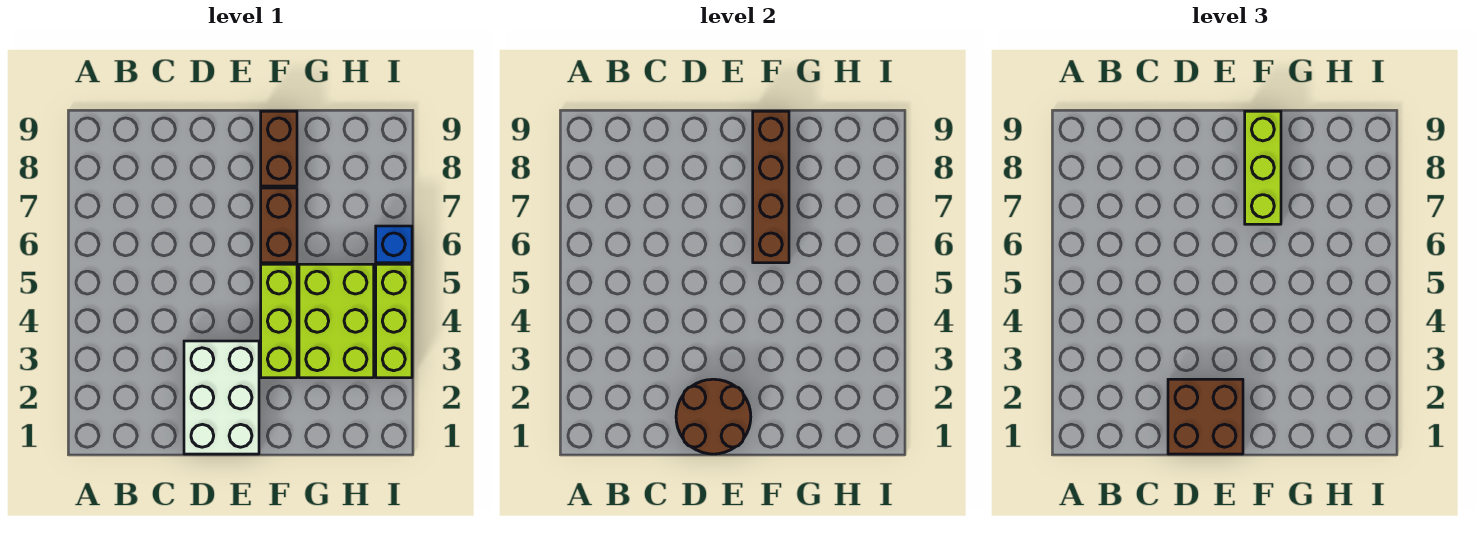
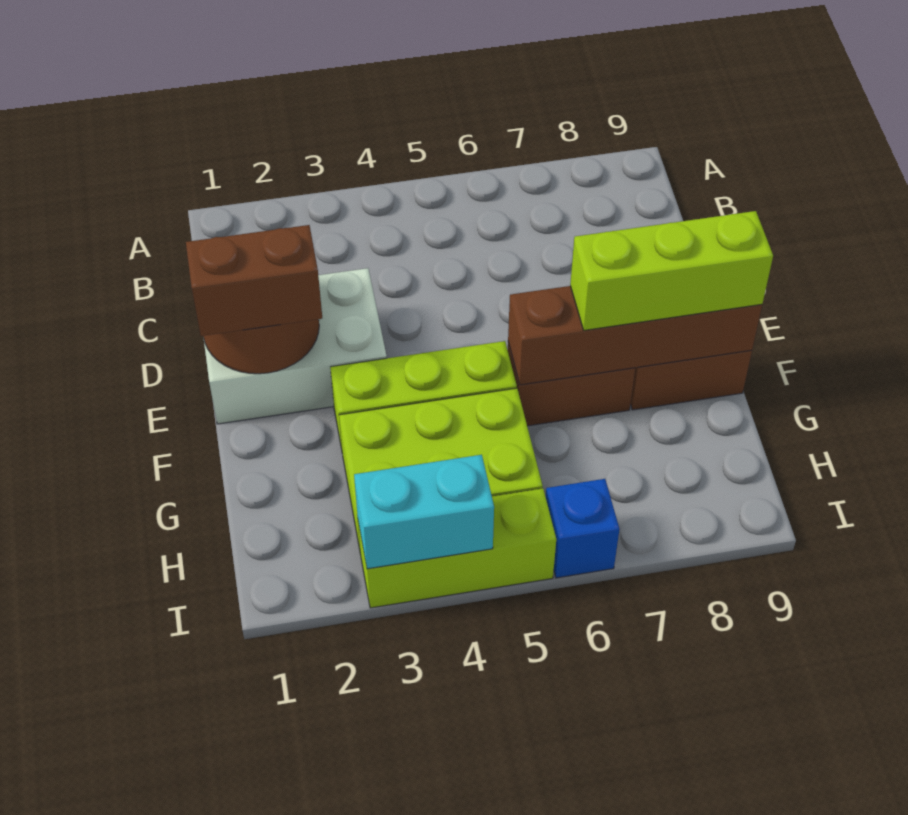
brown brick D1:E2 level 3 -> brown brick E1:E2 level 3
none -> cyan brick I3:I4 level 2

